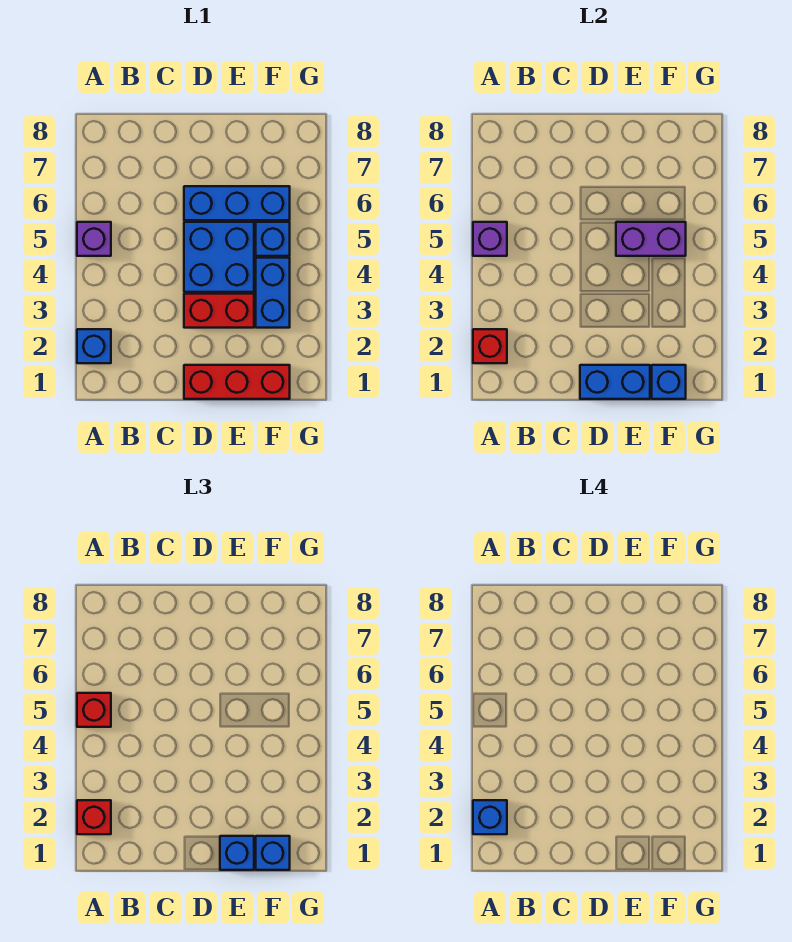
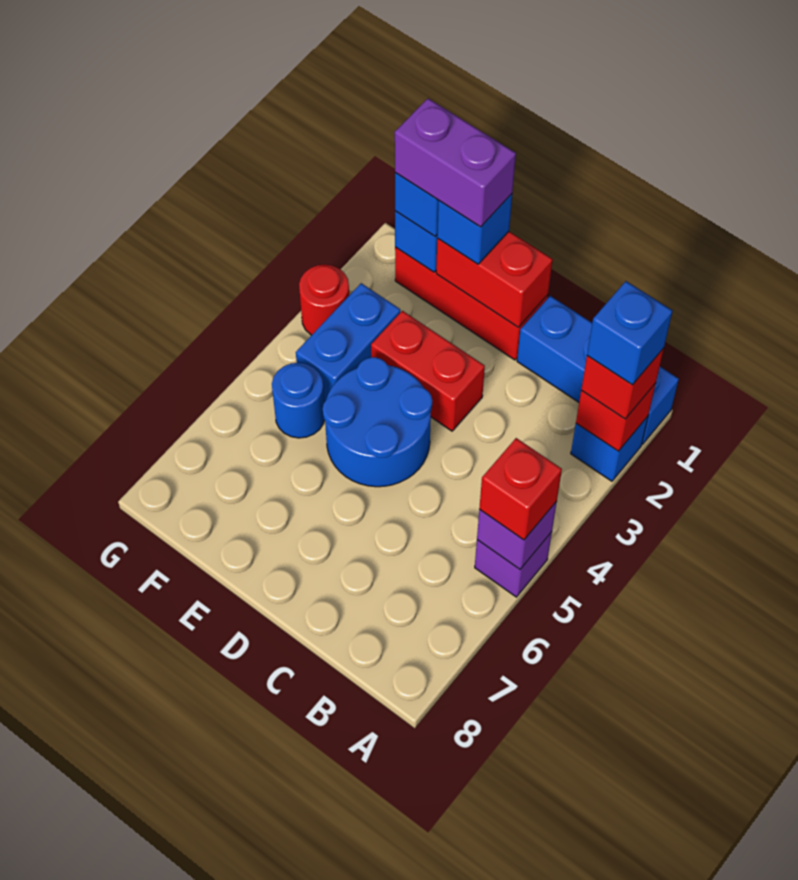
blue brick D1:E1 level 2 -> red brick D1:E1 level 2
blue brick D4:E5 level 1 -> blue round brick D4:E5 level 1
blue brick D6:F6 level 1 -> blue brick A1:C1 level 1
purple brick E5:F5 level 2 -> purple brick E1:F1 level 4
blue brick F5 level 1 -> blue round brick F5 level 1
none -> red round brick G3 level 1

